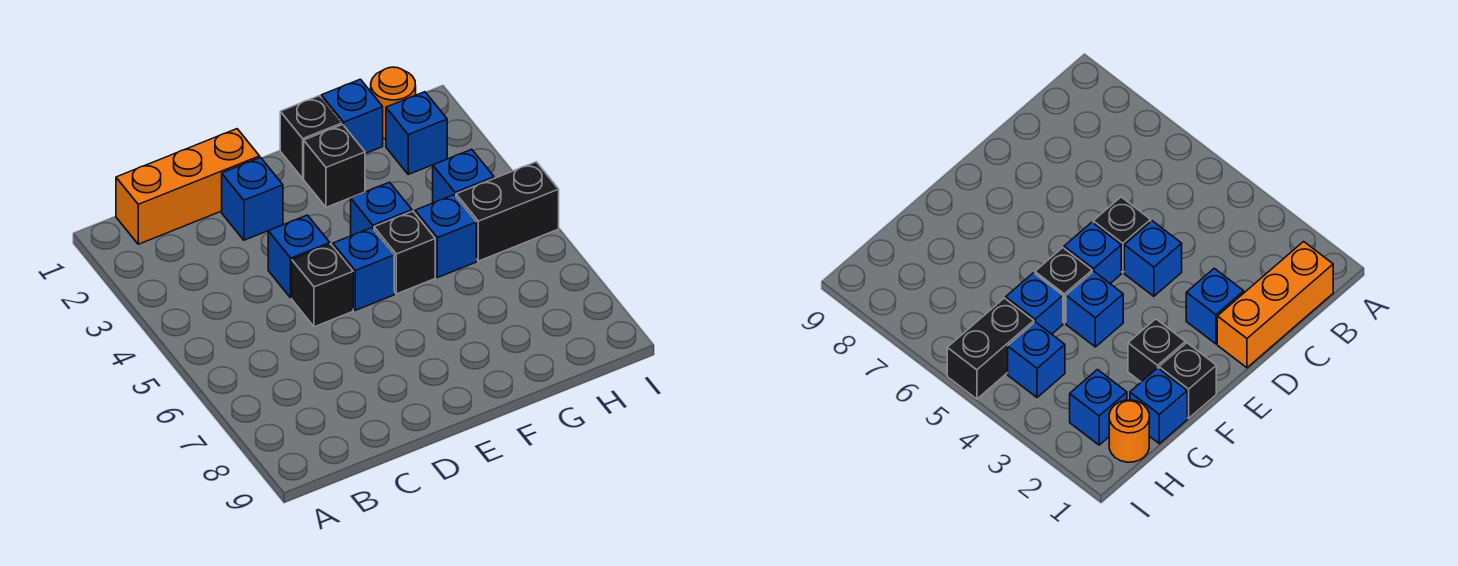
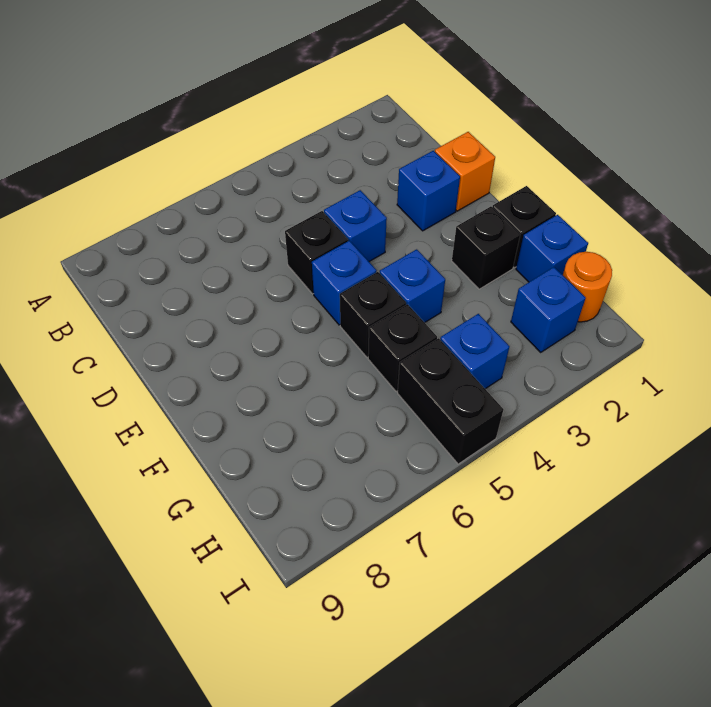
orange brick B1:D1 level 1 -> orange brick D1 level 1
blue brick G5 level 1 -> black brick G5 level 1

